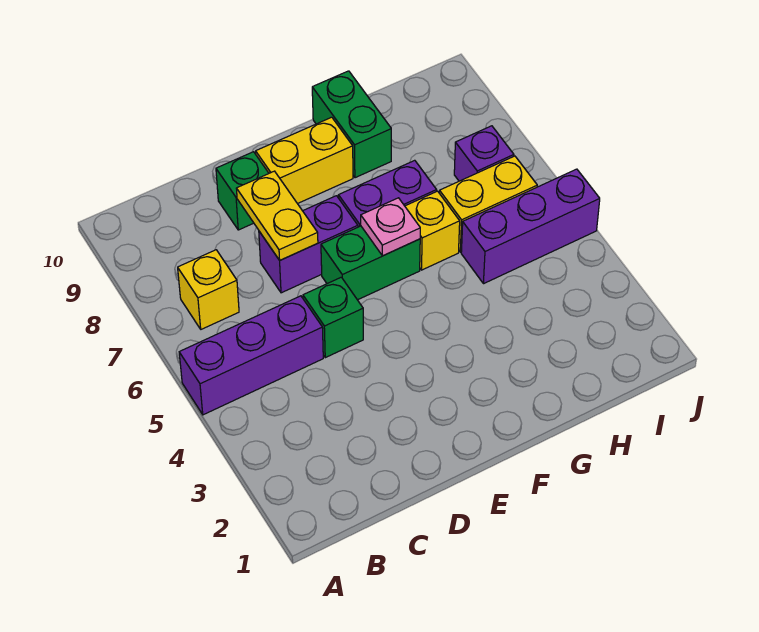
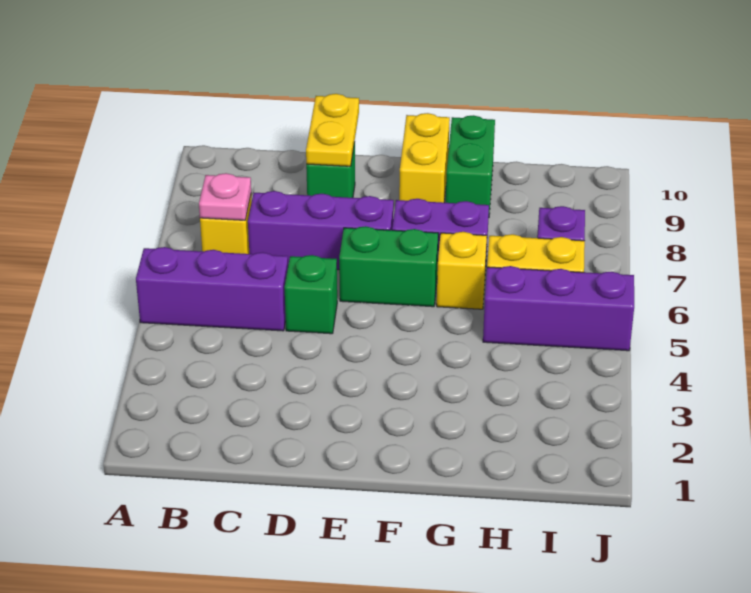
purple brick D7:E7 level 1 -> purple brick C7:E7 level 1
yellow plate D7:D8 level 2 -> yellow plate D9:D10 level 2
yellow brick E9:F9 level 1 -> yellow brick F9:F10 level 1
pink plate F6 level 2 -> pink plate B7 level 2

